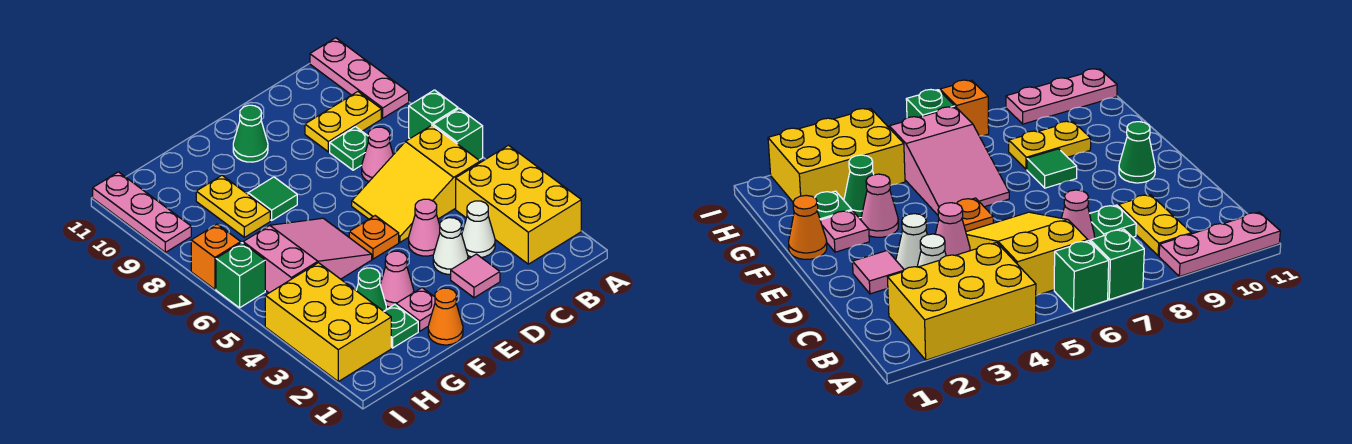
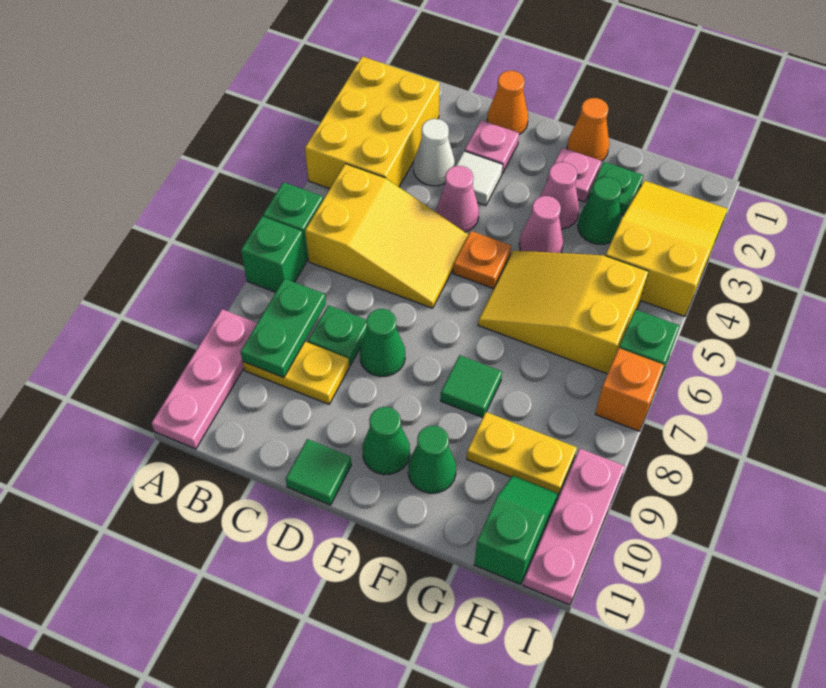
none -> green plate B8:B9 level 2
pink cone C7 level 1 -> pink cone F4 level 1
none -> orange cone D1 level 1
pink tile D2 level 1 -> pink plate D2 level 1
white cone D3 level 1 -> white tile D3 level 1
none -> green cone D8 level 1
none -> green tile D11 level 1
pink slope F5:H6 level 1 top H -> yellow slope F5:H6 level 1 top H
none -> green cone F10 level 1
yellow plate G8:G9 level 1 -> yellow plate G9:H9 level 1
yellow brick H2:I4 level 1 -> yellow slope H2:I4 level 1 top 4
none -> green slope H10:H11 level 1 top 11

